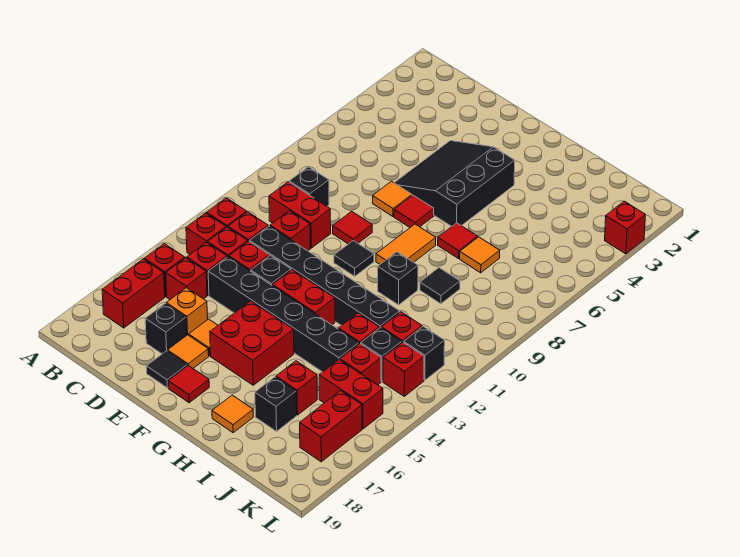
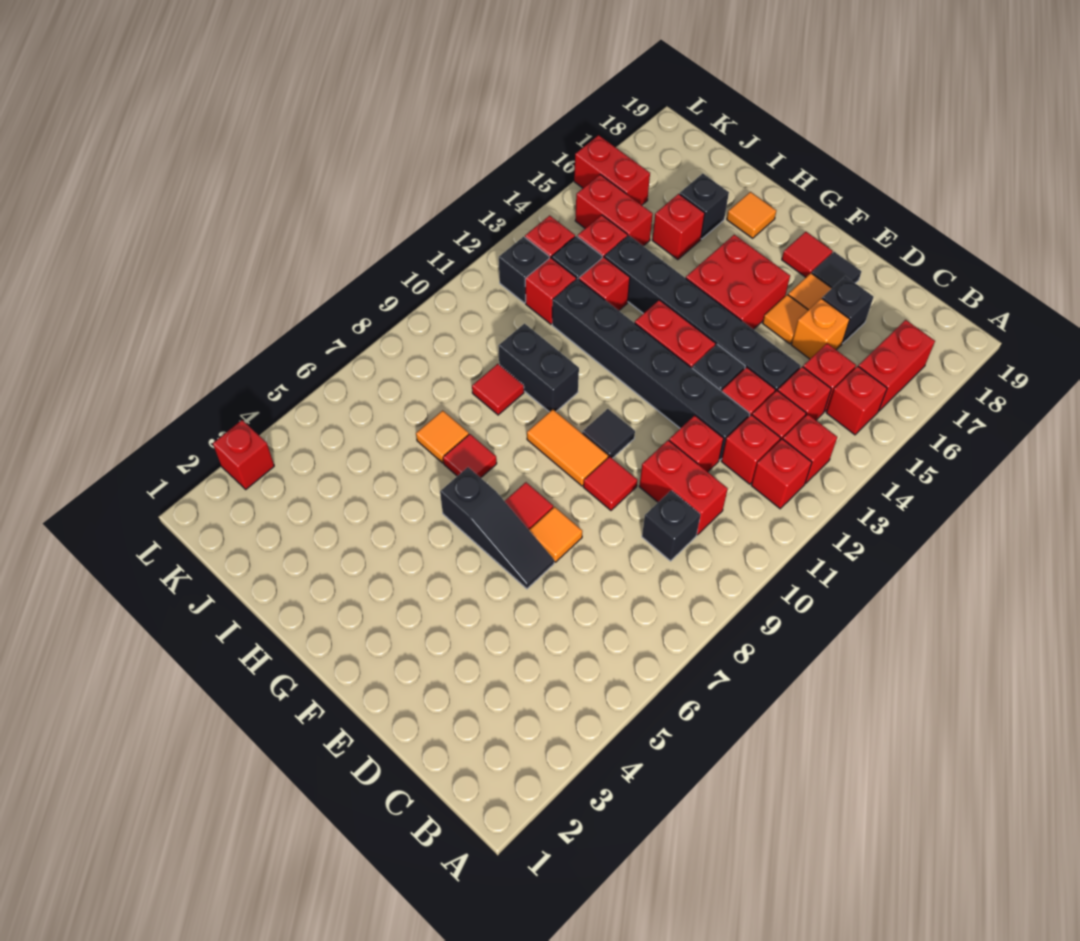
black slope E4:G6 level 1 top G -> black slope E6:G6 level 1 top G
orange tile G8:G9 level 1 -> orange tile F9:G9 level 1
black brick H10 level 1 -> black brick H10:I10 level 1
black tile I9 level 1 -> red tile I9 level 1
red brick K16:K17 level 1 -> red brick K16:L16 level 1

